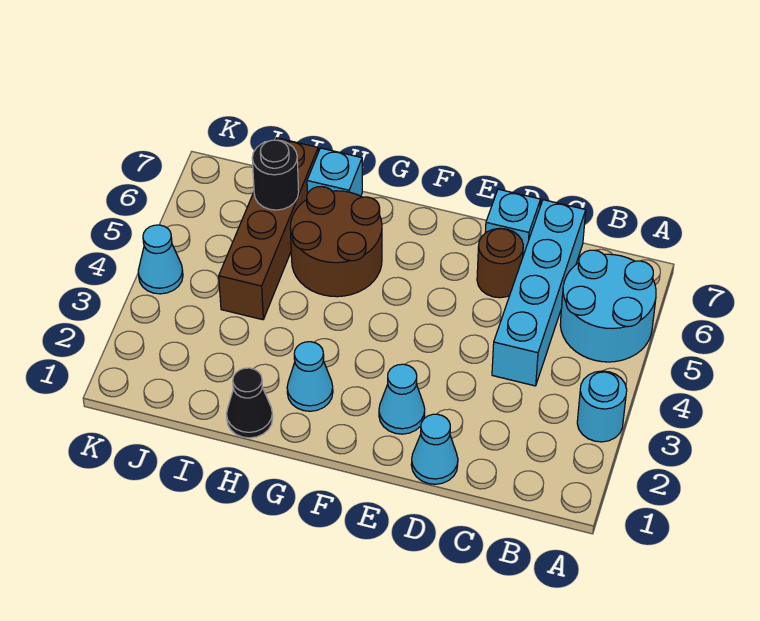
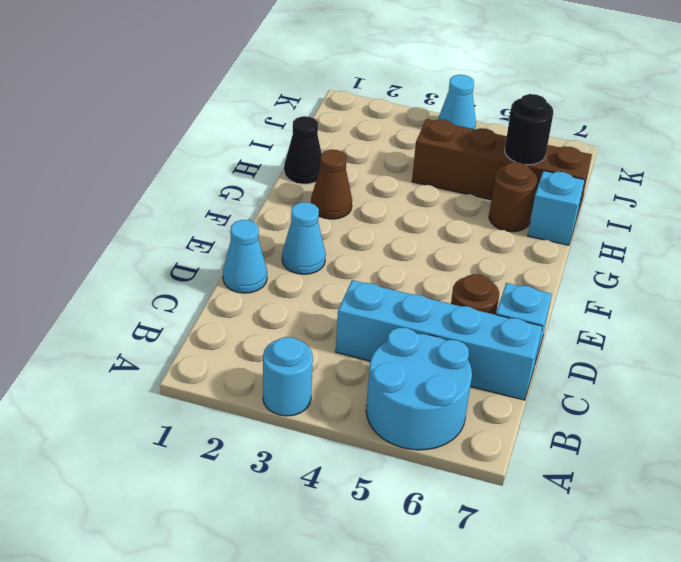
cyan cone G2 level 1 -> brown cone G2 level 1
brown round brick G5:H6 level 1 -> brown round brick H6 level 1

